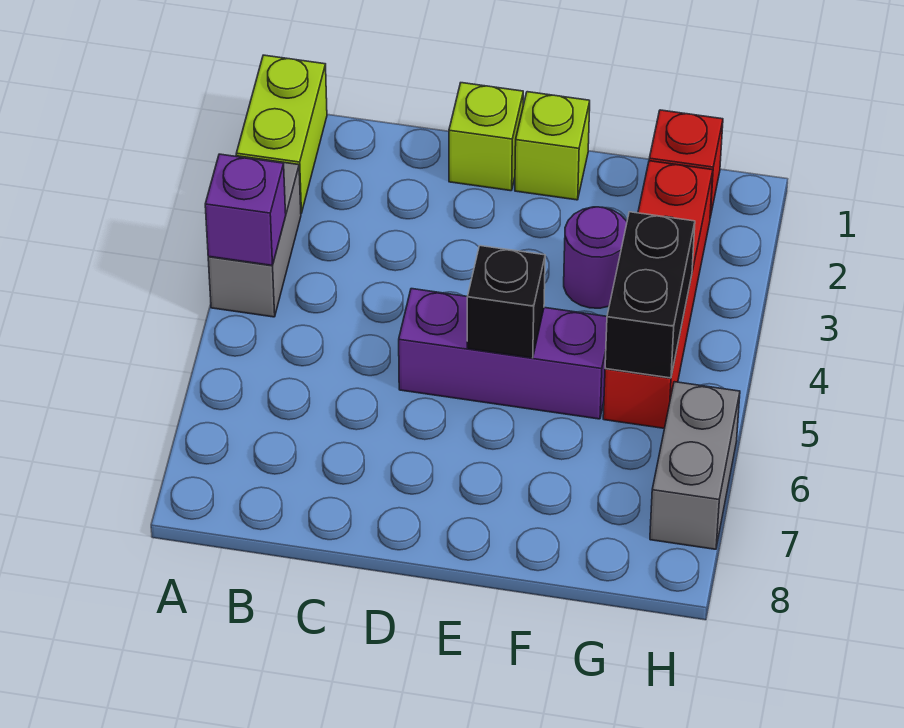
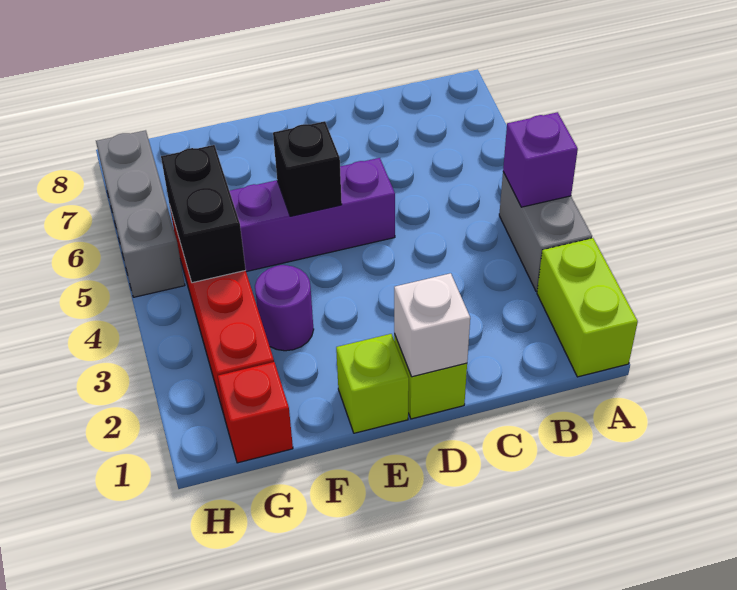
none -> white brick D1 level 2
grey brick H6:H7 level 1 -> grey brick H5:H7 level 1

